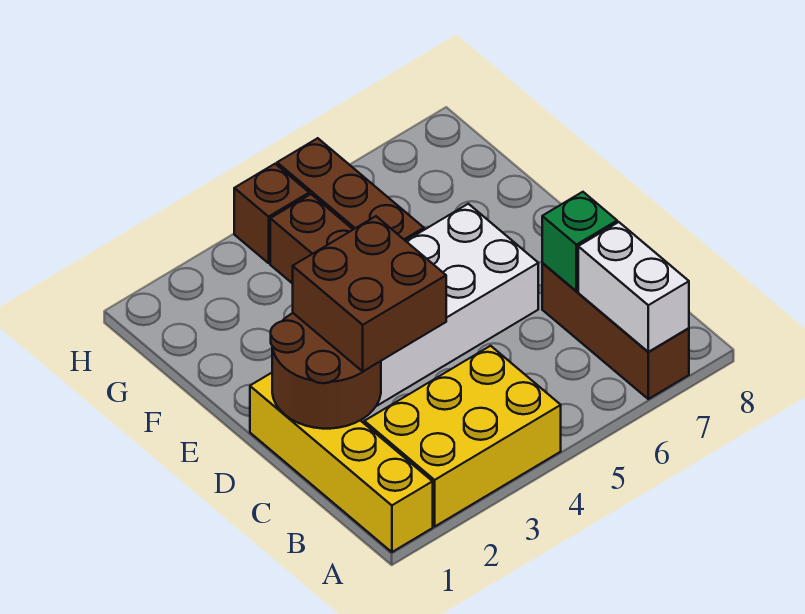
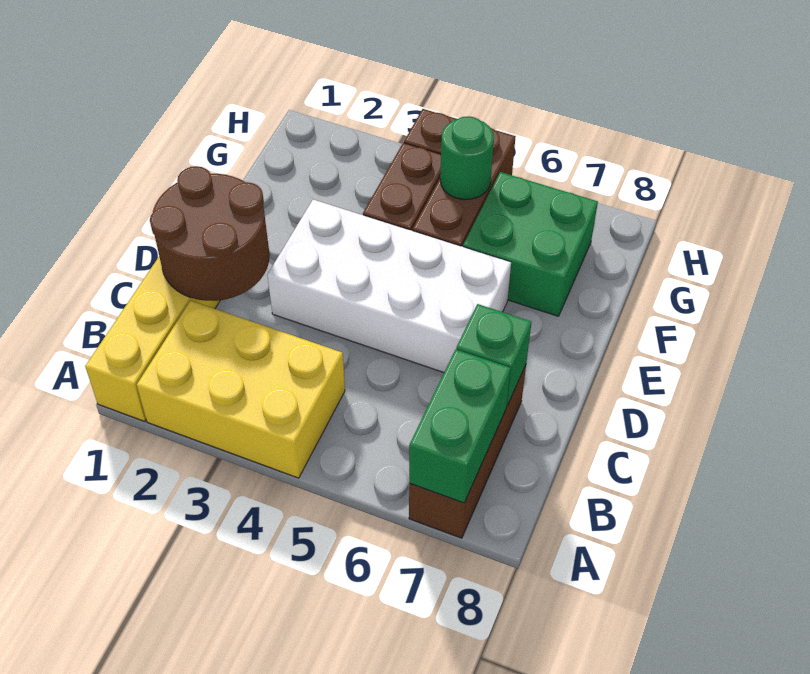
white brick A7:B7 level 2 -> green brick A7:B7 level 2
brown brick C2:D3 level 3 -> none
none -> green brick F6:G7 level 1
none -> green round brick G5 level 2

